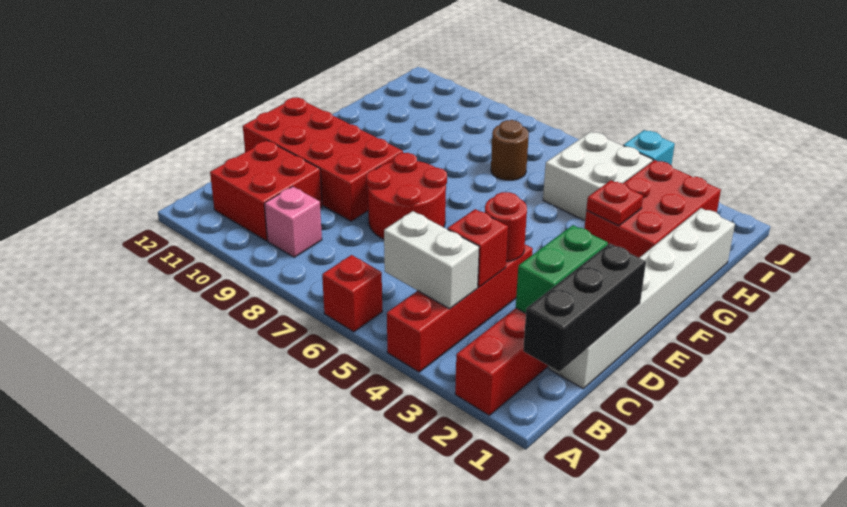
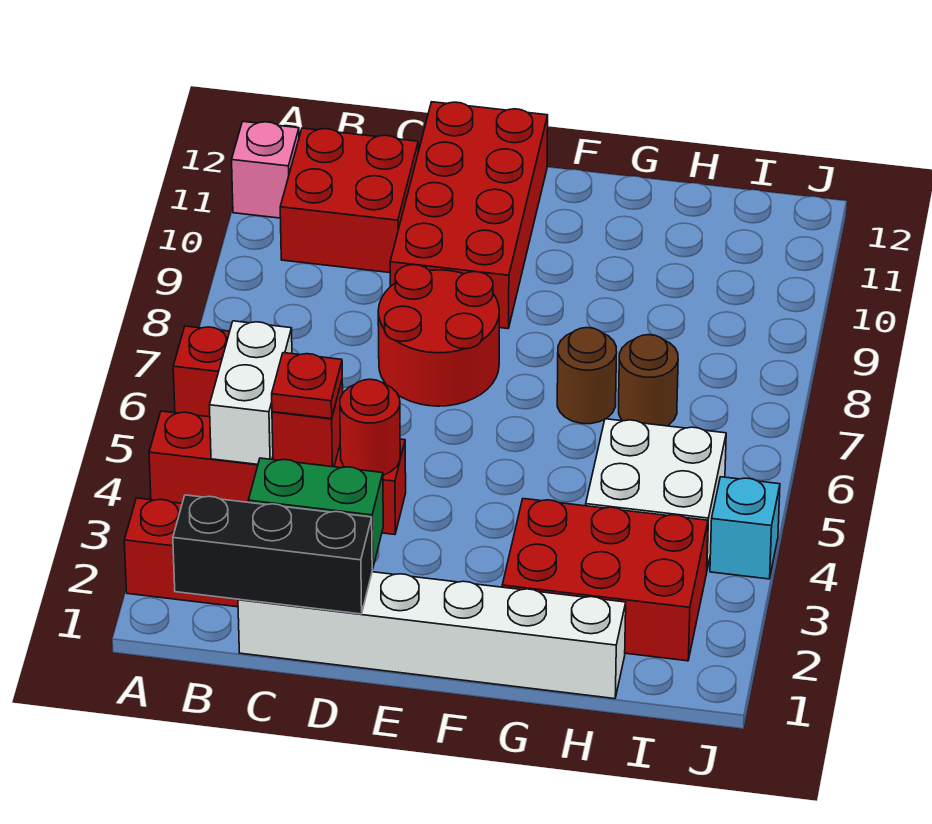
pink brick B9 level 1 -> pink brick A11 level 1
red plate G3 level 2 -> red plate C4 level 3
none -> brown round brick G7 level 1

